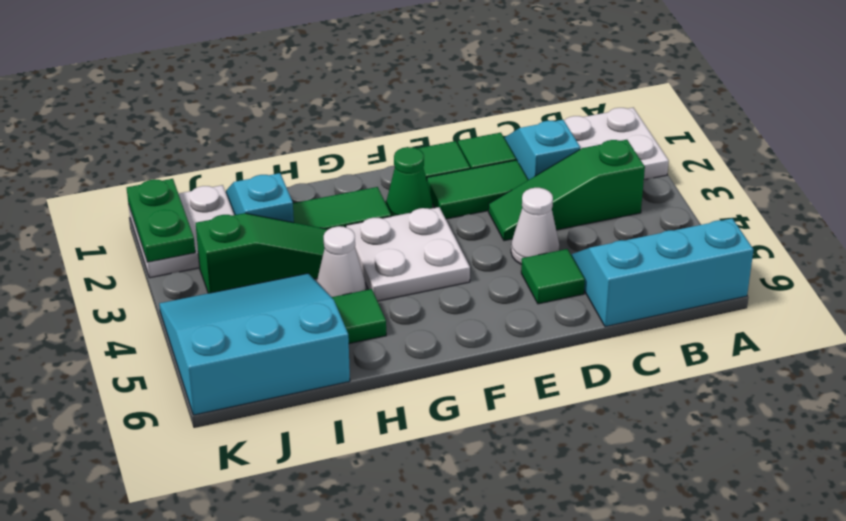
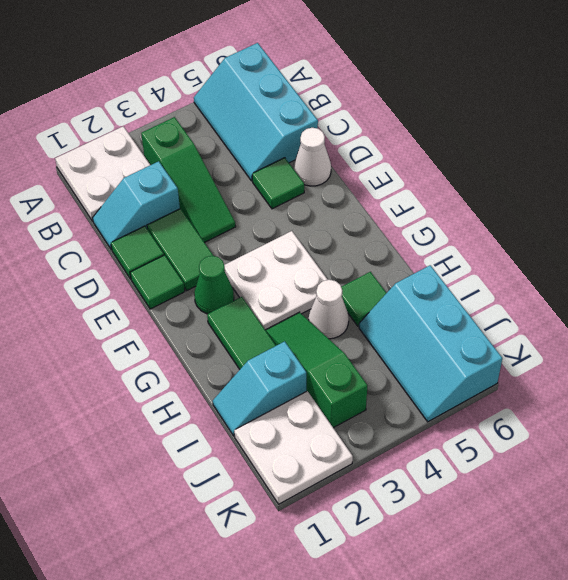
white cone D4 level 1 -> white cone D6 level 1
cyan slope I4:K6 level 1 top 6 -> cyan slope I5:K6 level 1 top 6
green plate K1:K2 level 2 -> none

